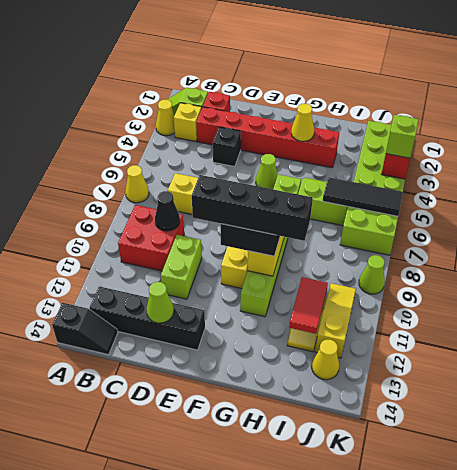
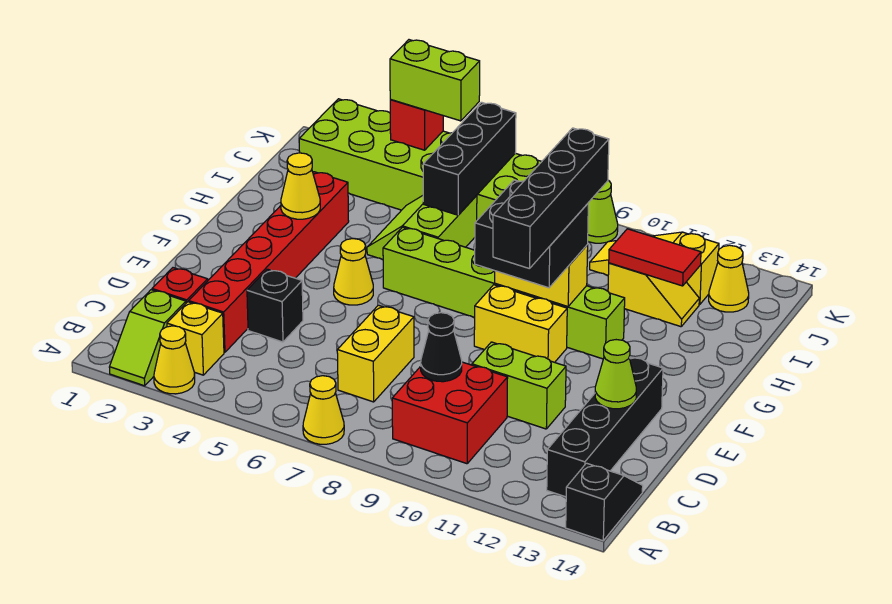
lime cone F5 level 1 -> yellow cone F5 level 1
black tile I6:K6 level 2 -> black brick I6:K6 level 2
lime brick K4 level 3 -> lime brick K4:K5 level 3

